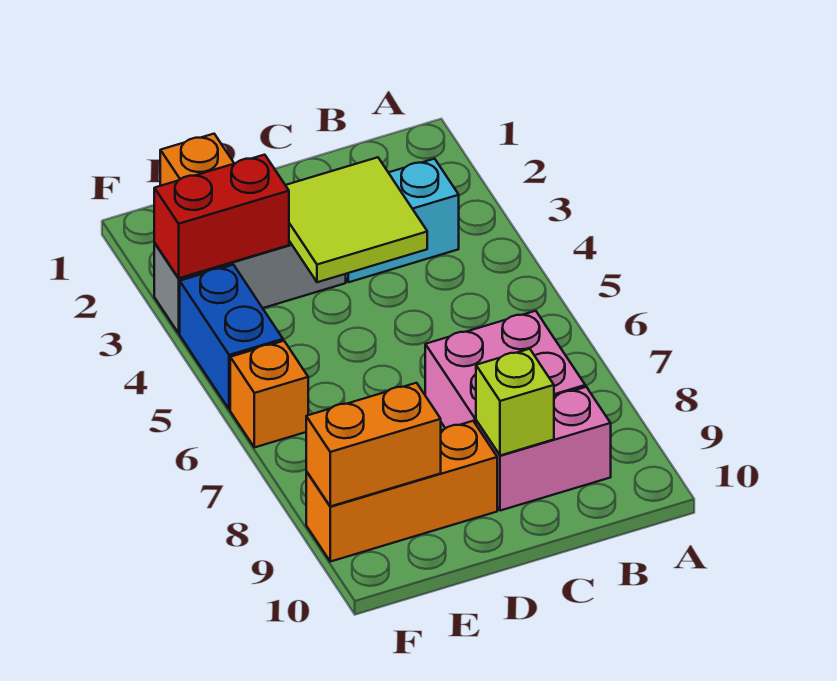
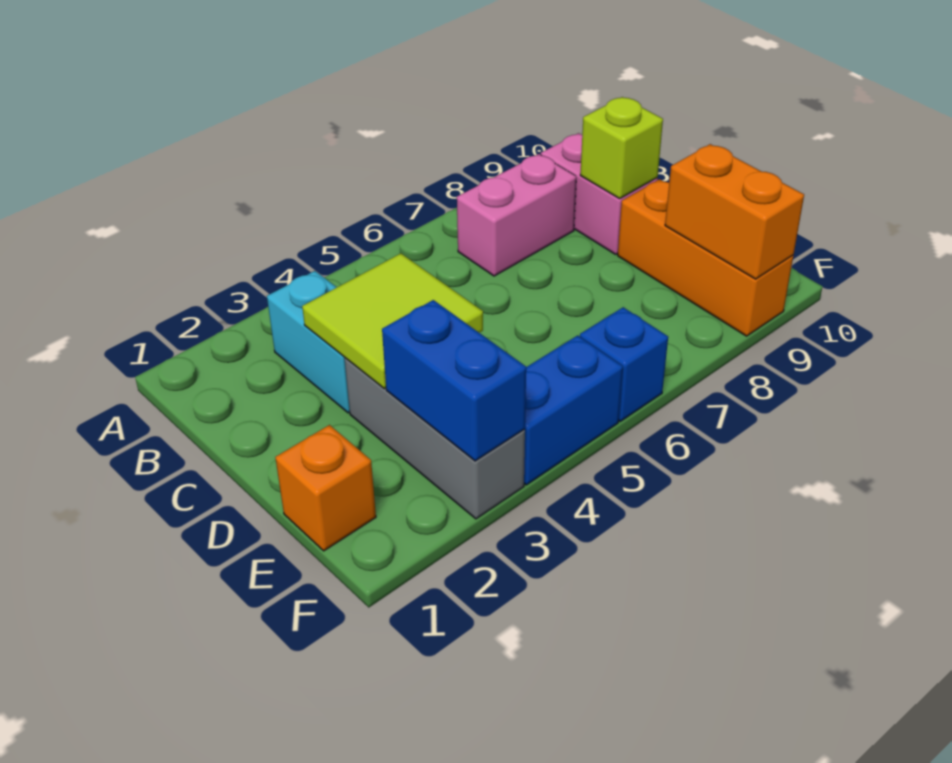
pink brick B7:C8 level 1 -> pink brick B7:B8 level 1
red brick E3:F3 level 2 -> blue brick E3:F3 level 2
orange brick F6 level 1 -> blue brick F6 level 1

